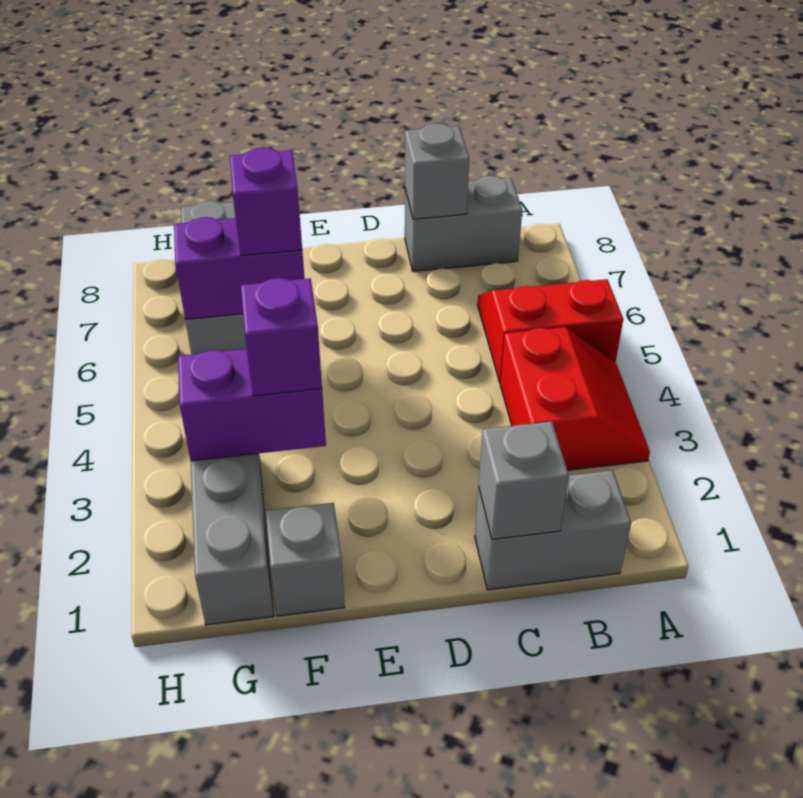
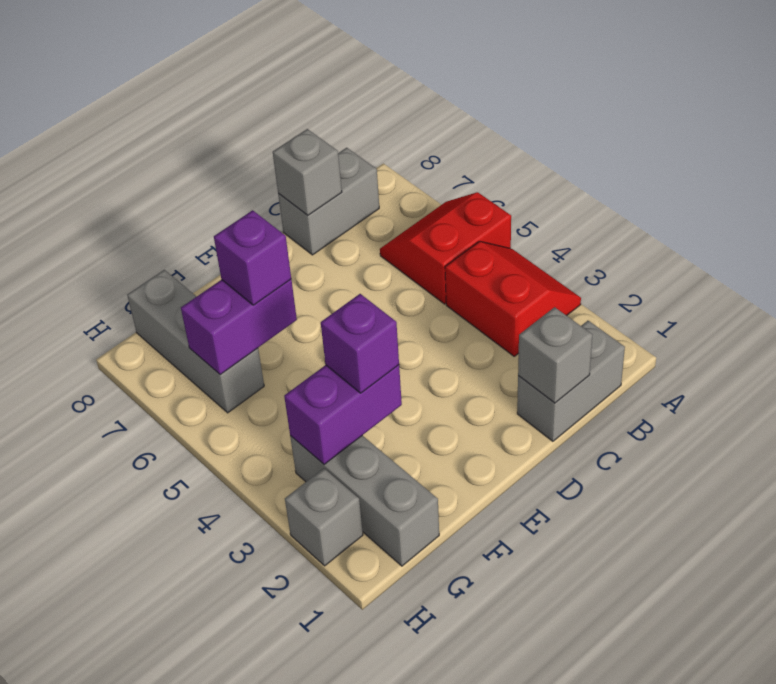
grey brick F1 level 1 -> grey brick H2 level 1

